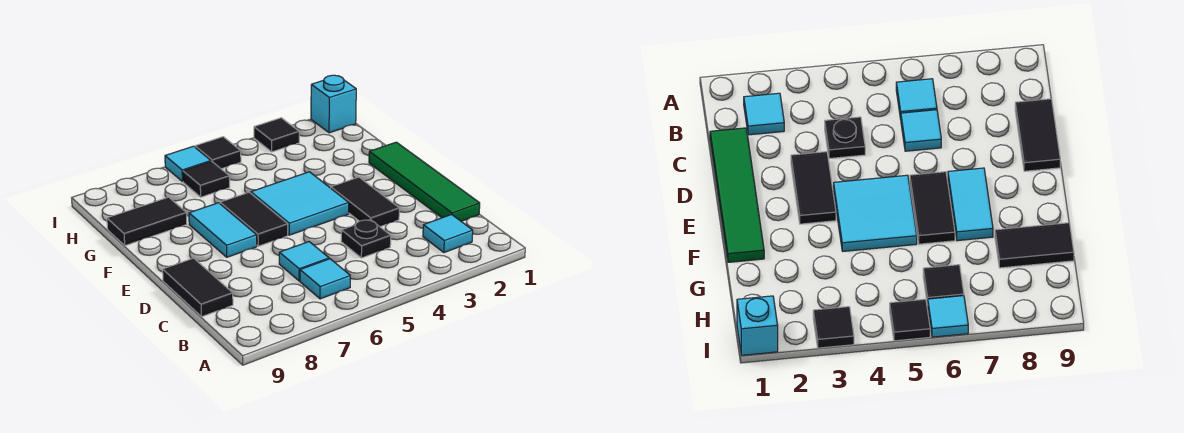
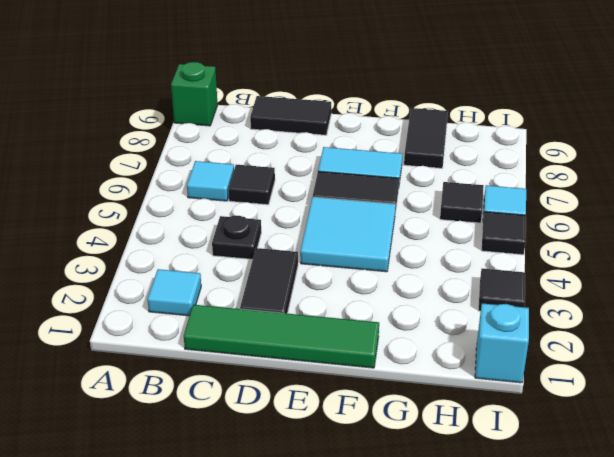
none -> green brick A9 level 1
cyan tile C6 level 1 -> black tile C6 level 1
black tile D3:E3 level 1 -> black tile D2:D3 level 1

